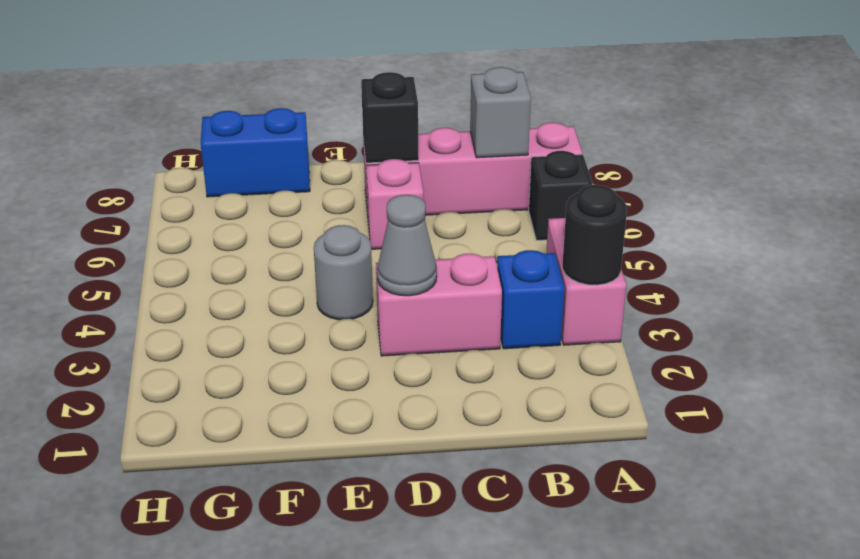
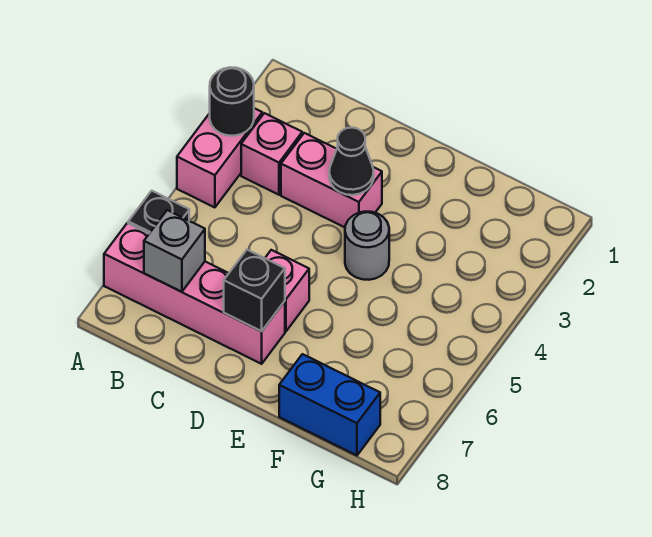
blue brick B3 level 1 -> pink brick B3 level 1
grey cone D3 level 2 -> black cone D3 level 2

